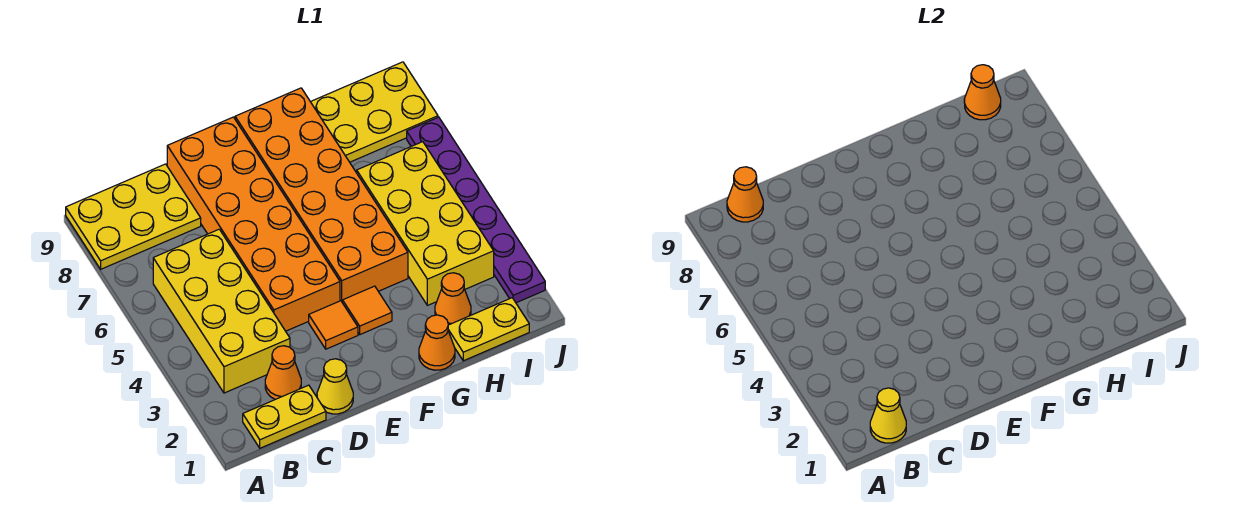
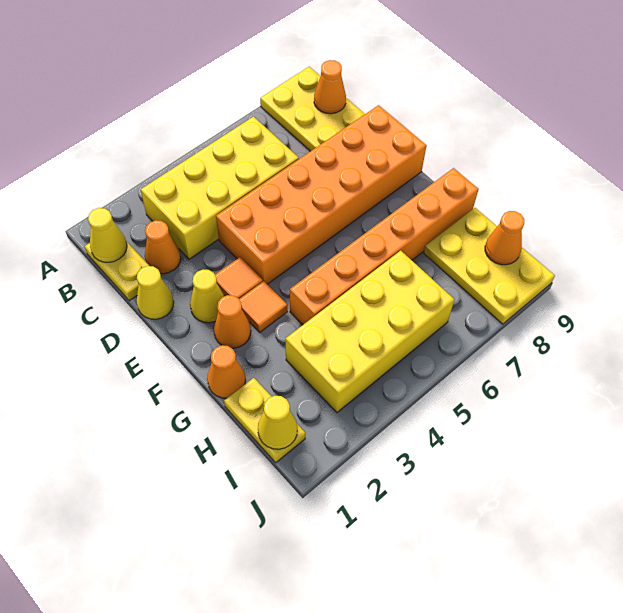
none -> yellow cone E2 level 1
orange brick F4:G9 level 1 -> orange brick G4:G9 level 1
orange cone H2 level 1 -> orange cone F2 level 1
none -> yellow cone I1 level 2
purple plate J2:J7 level 1 -> none

